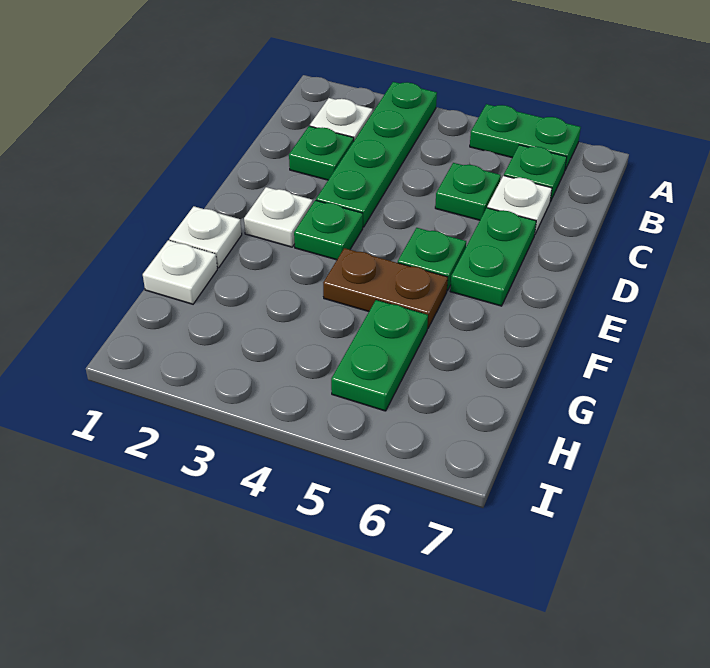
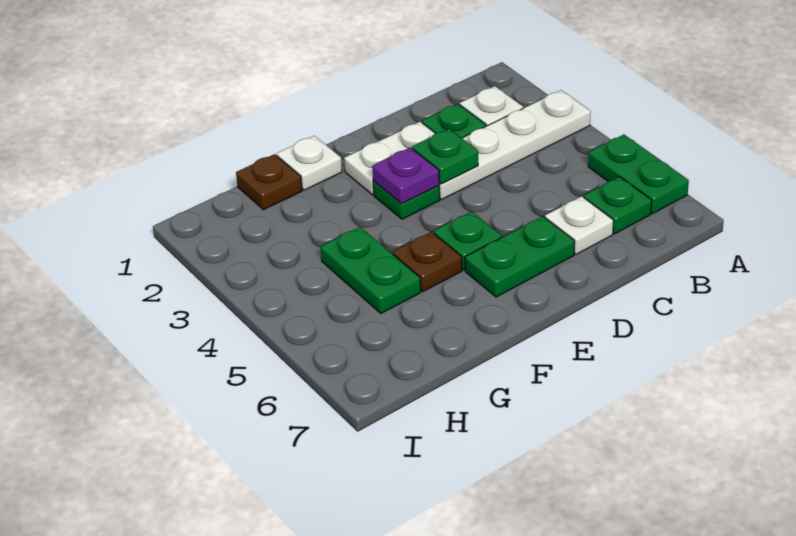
green plate A3:D3 level 1 -> white plate A3:D3 level 1
green plate C5 level 1 -> green plate D3 level 2
white plate E2 level 1 -> white plate D2:E2 level 1
none -> purple plate E3 level 2
brown plate F4:F5 level 1 -> brown plate F5 level 1
white plate G1 level 1 -> brown plate G1 level 1
green plate G5:H5 level 1 -> green plate G4:G5 level 1

